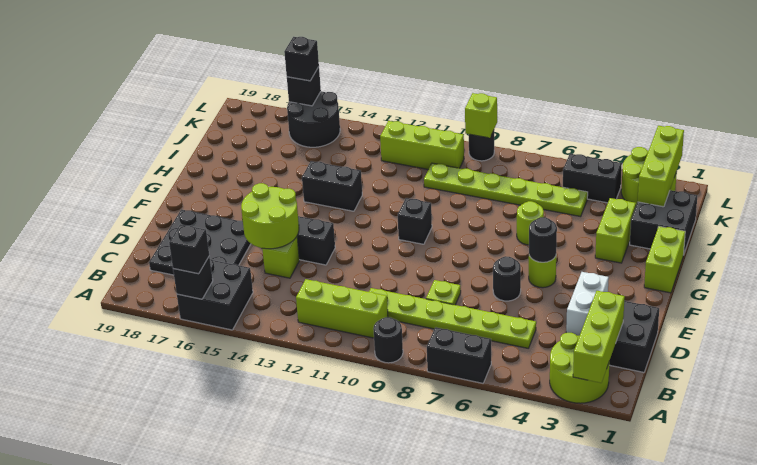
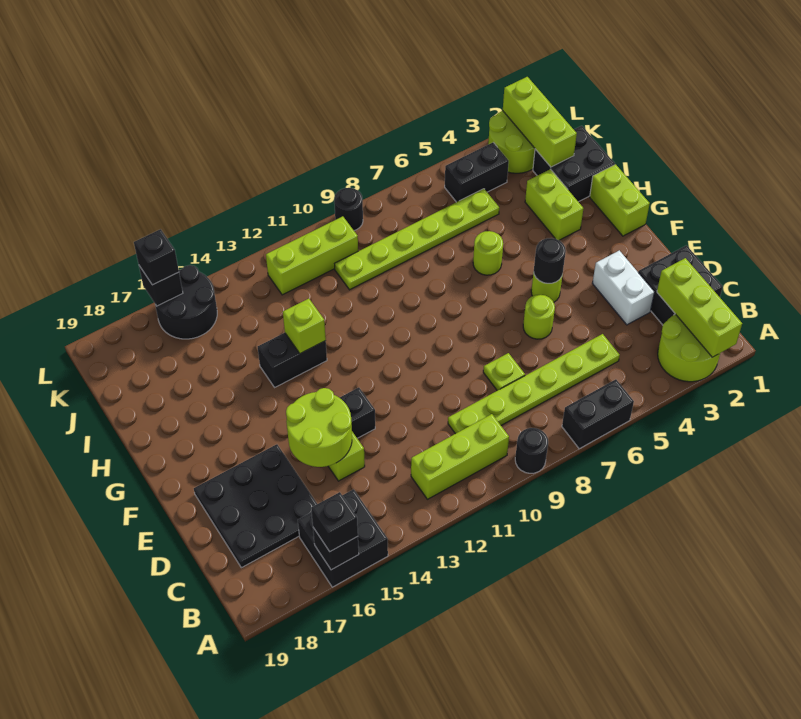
black round brick E6 level 1 -> lime round brick E6 level 1
black brick G10 level 1 -> none
lime brick L9 level 2 -> lime brick H13 level 2

